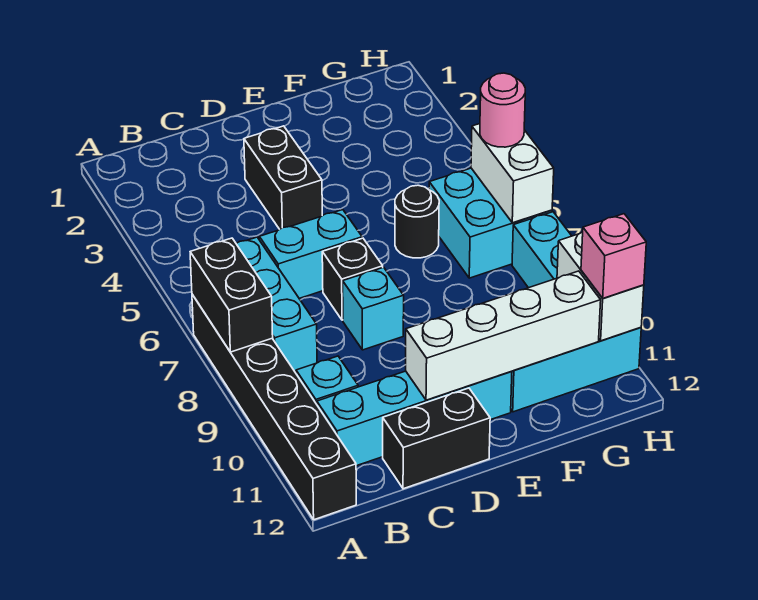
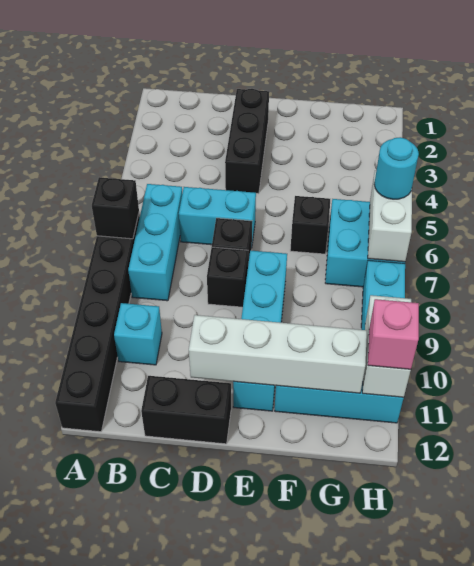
black brick A7:A8 level 2 -> black brick A7 level 2
cyan brick B11:E11 level 1 -> cyan brick E8:E11 level 1
black brick D3:D4 level 1 -> black brick D2:D4 level 1
cyan brick D8 level 1 -> black brick D8 level 1
black round brick F6 level 1 -> black brick F6 level 1
pink round brick H6 level 3 -> cyan round brick H6 level 3

